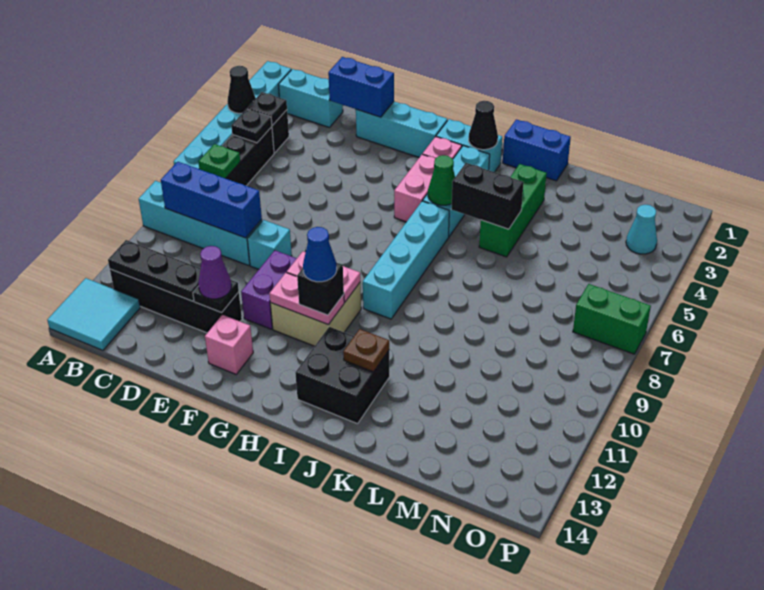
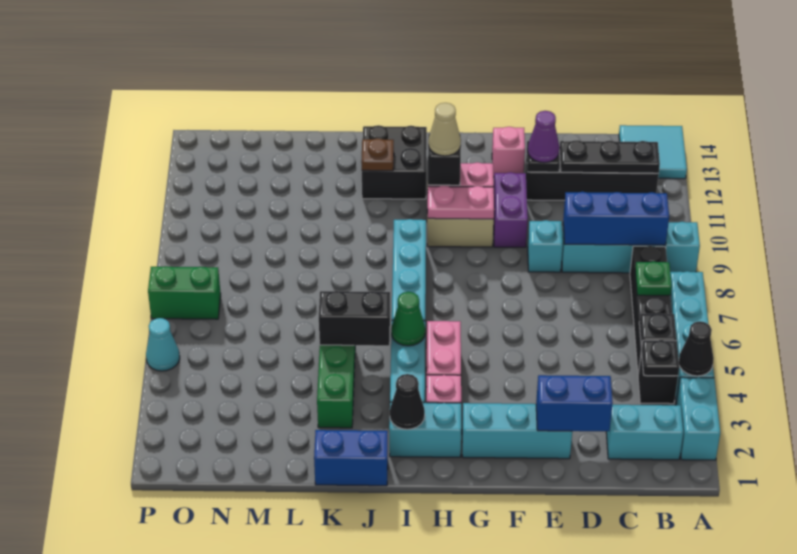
blue cone H11 level 4 -> tan cone H11 level 4
cyan cone O3 level 1 -> cyan cone P5 level 1

